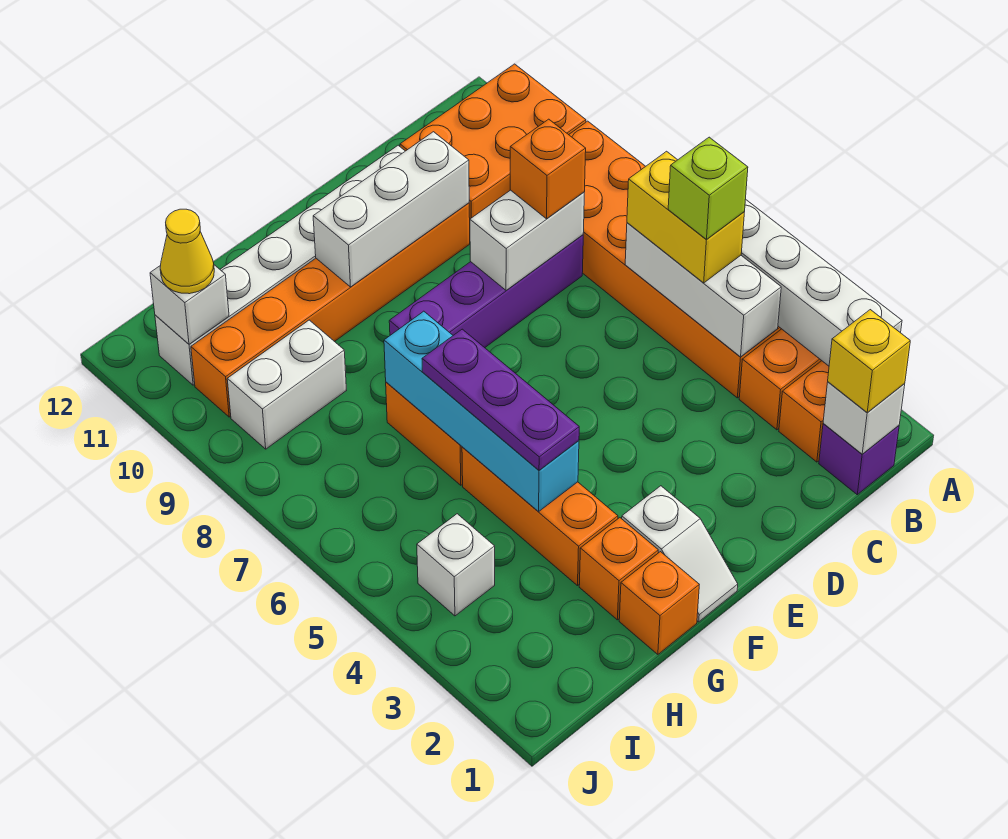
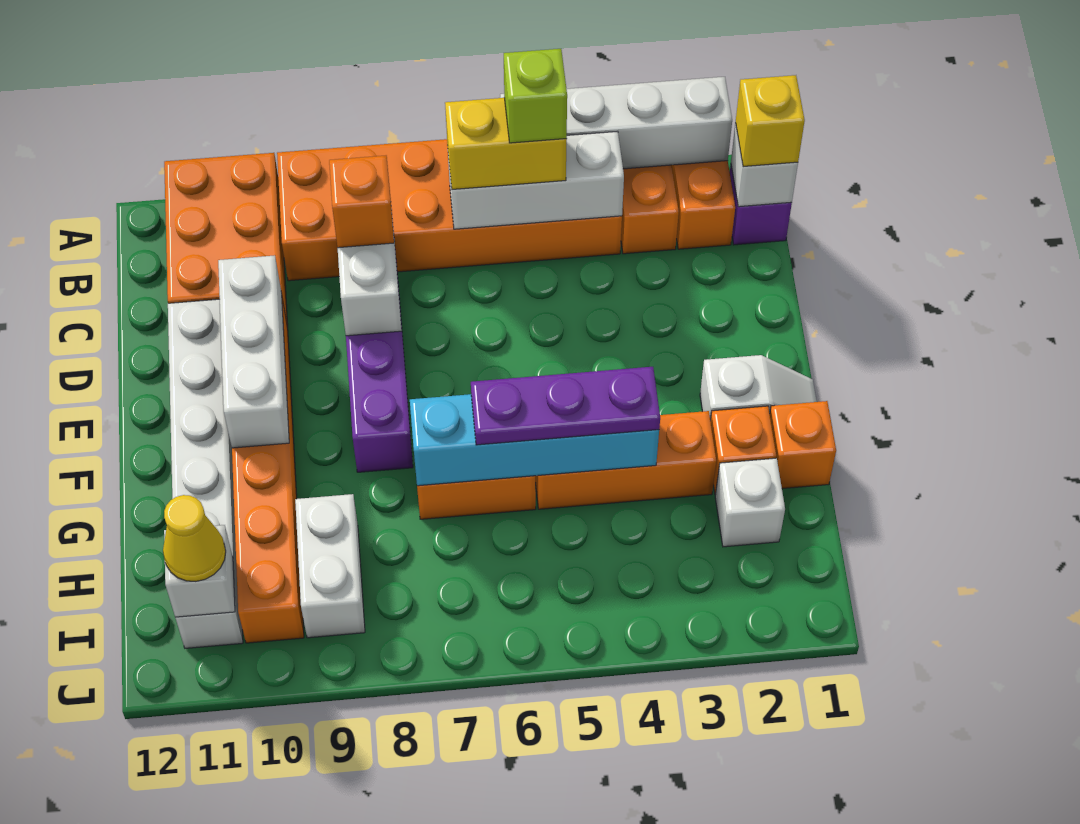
white brick I4 level 1 -> white brick H2 level 1

